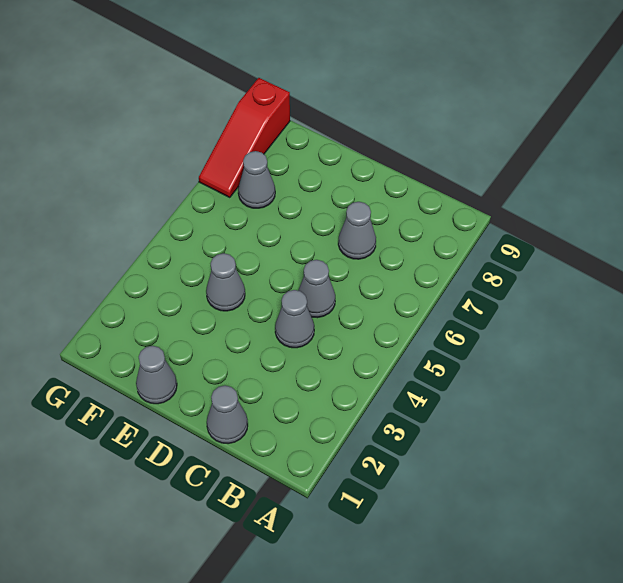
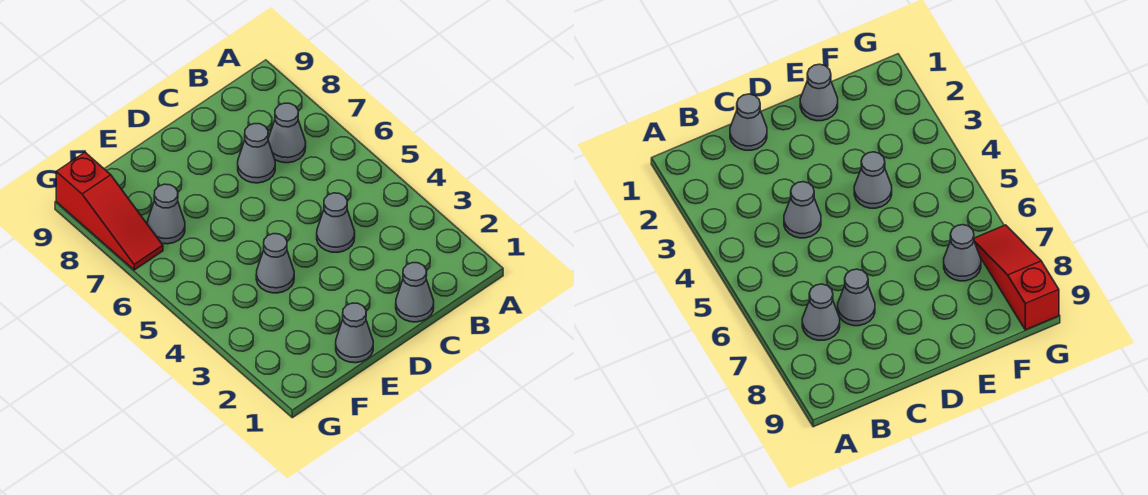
grey cone C5 level 1 -> grey cone B7 level 1

